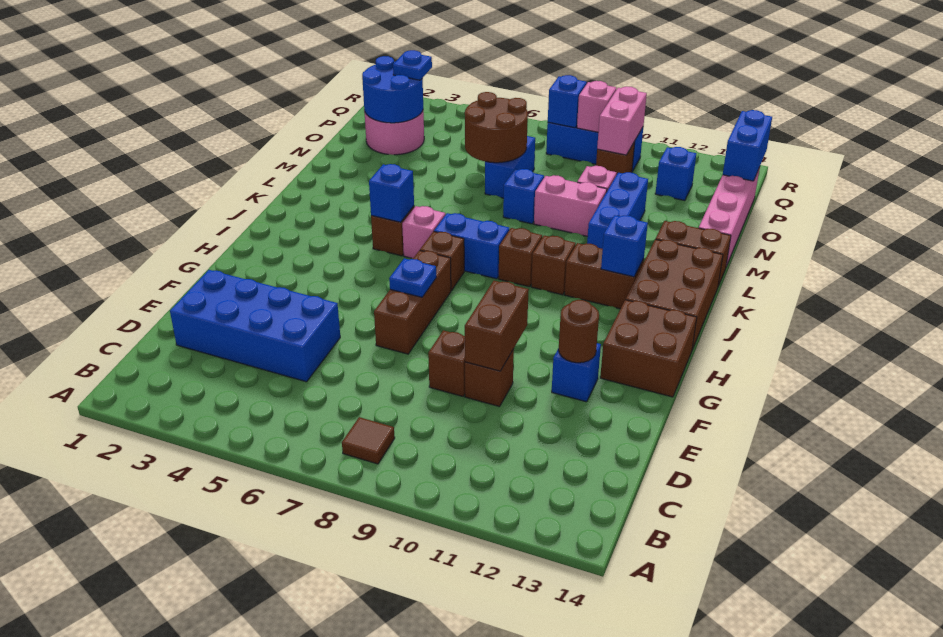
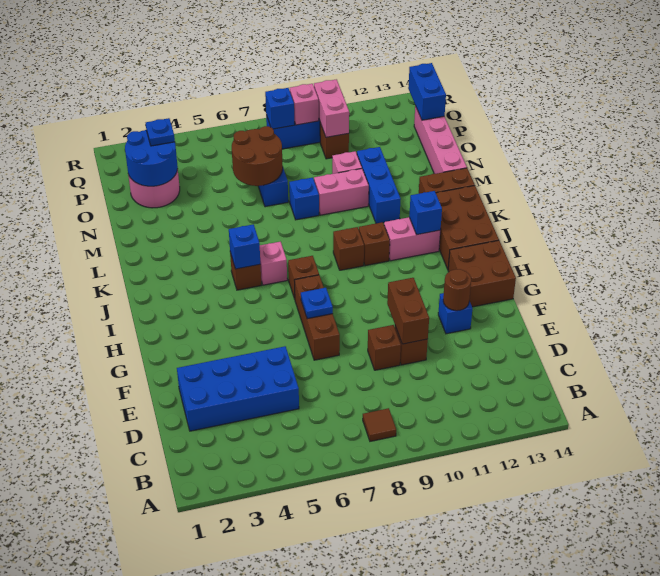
blue brick J7:J8 level 1 -> none
brown brick J11:J12 level 1 -> pink brick J11:J12 level 1
blue brick P12 level 1 -> none

